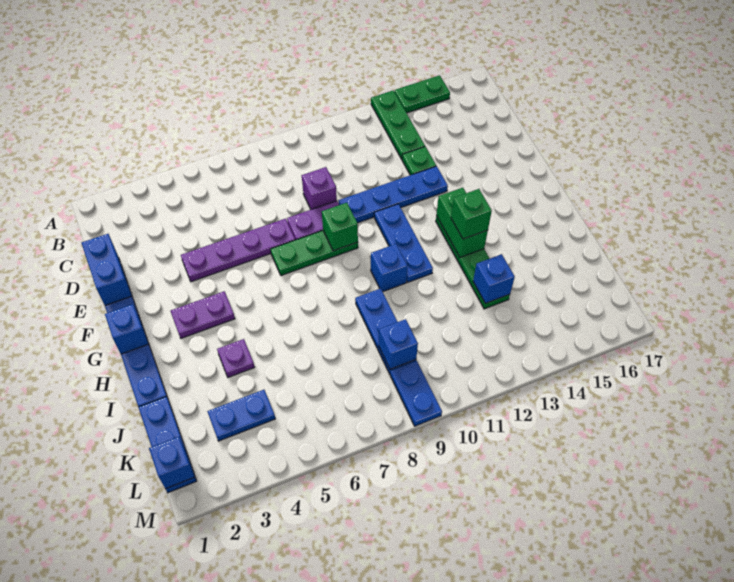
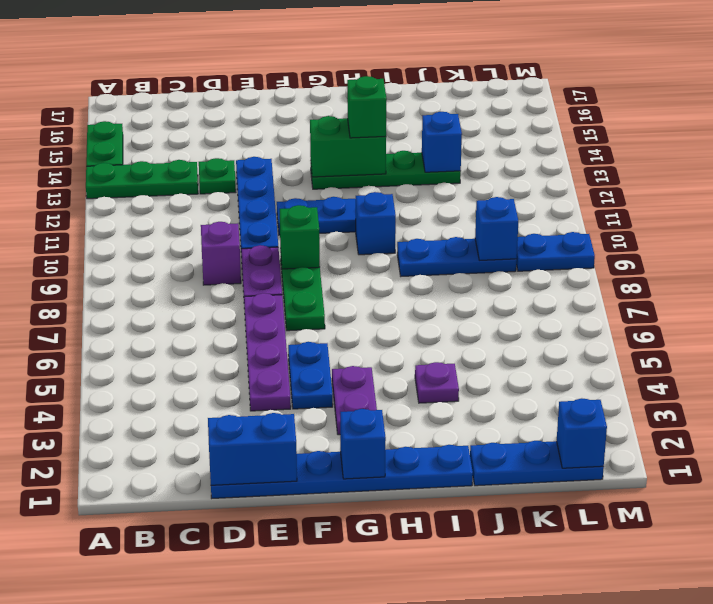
blue plate K3:K4 level 1 -> blue plate F4:F5 level 1

